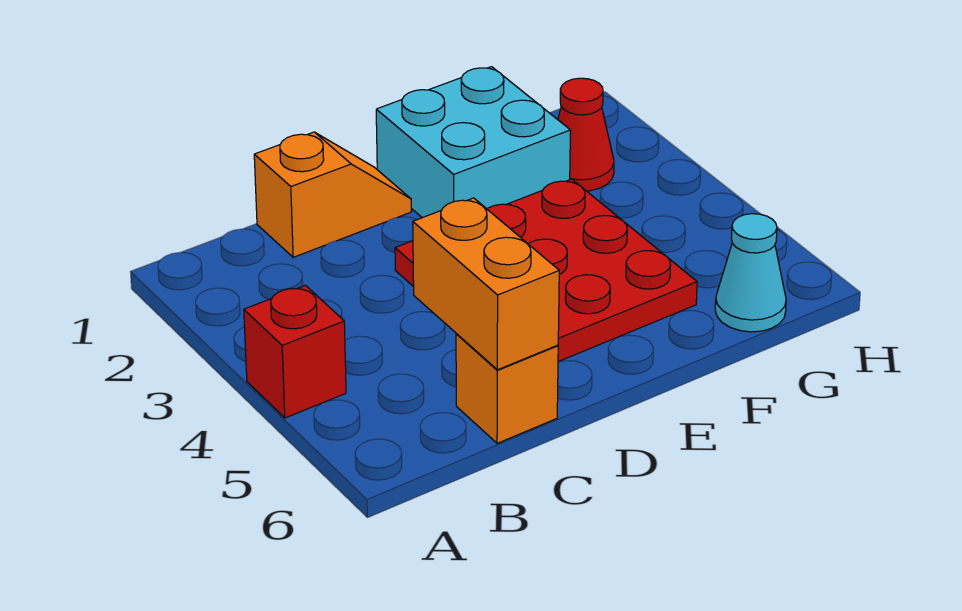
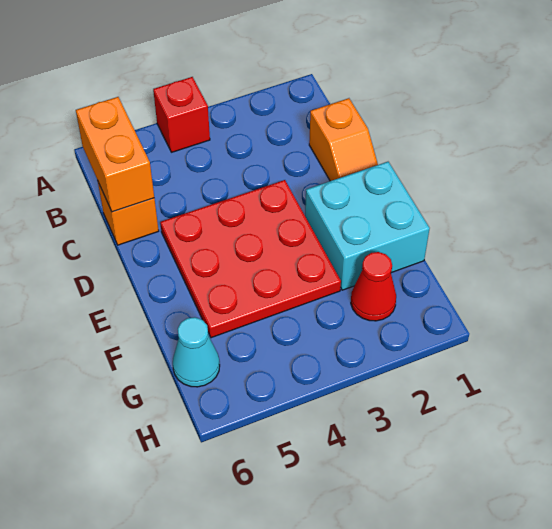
orange brick C5:C6 level 2 -> orange brick B6:C6 level 2

